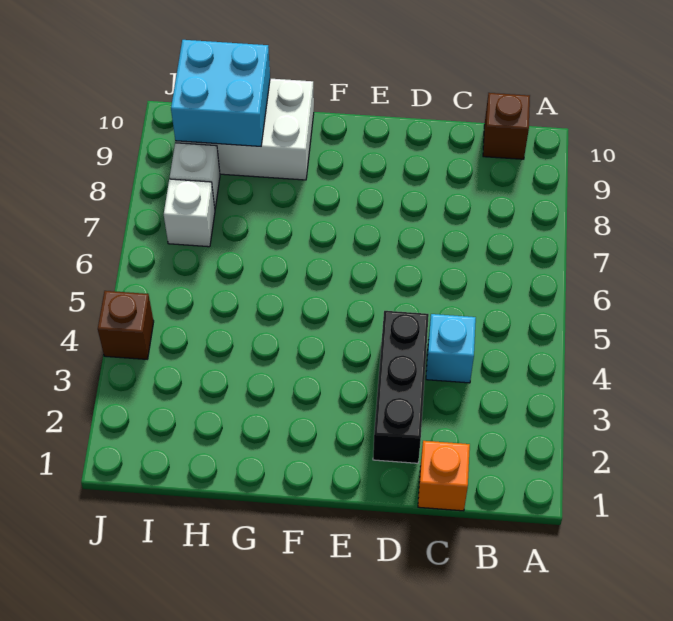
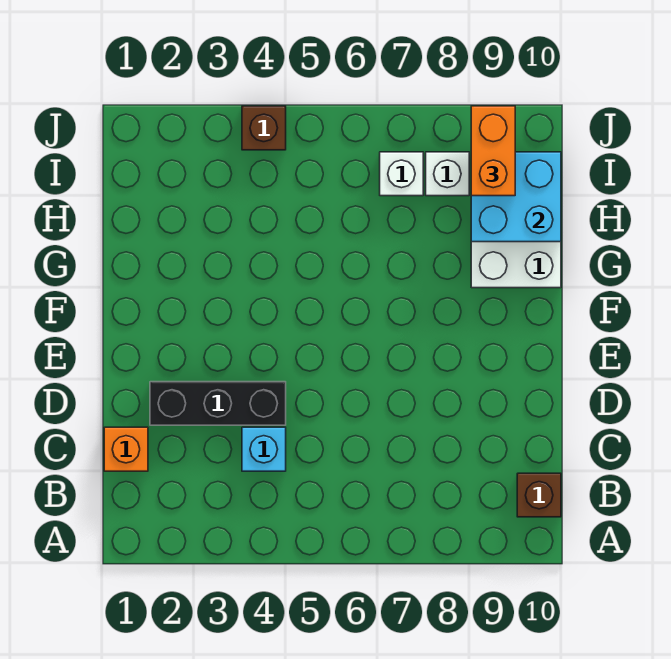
none -> orange brick I9:J9 level 3

